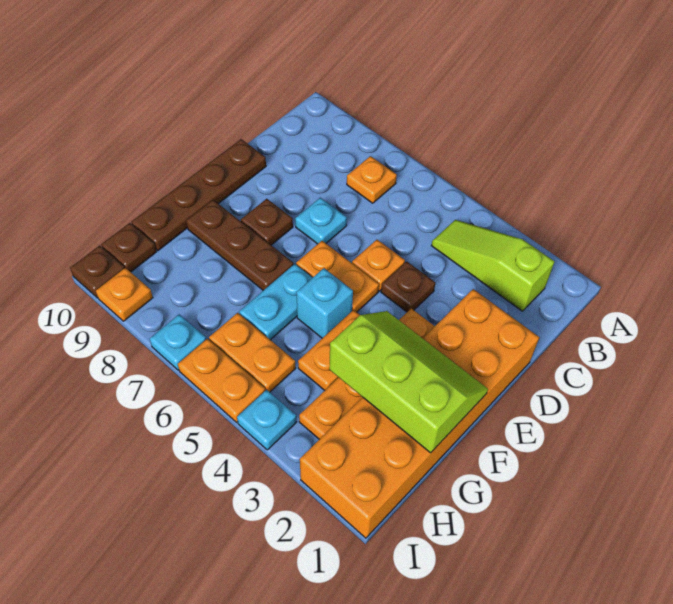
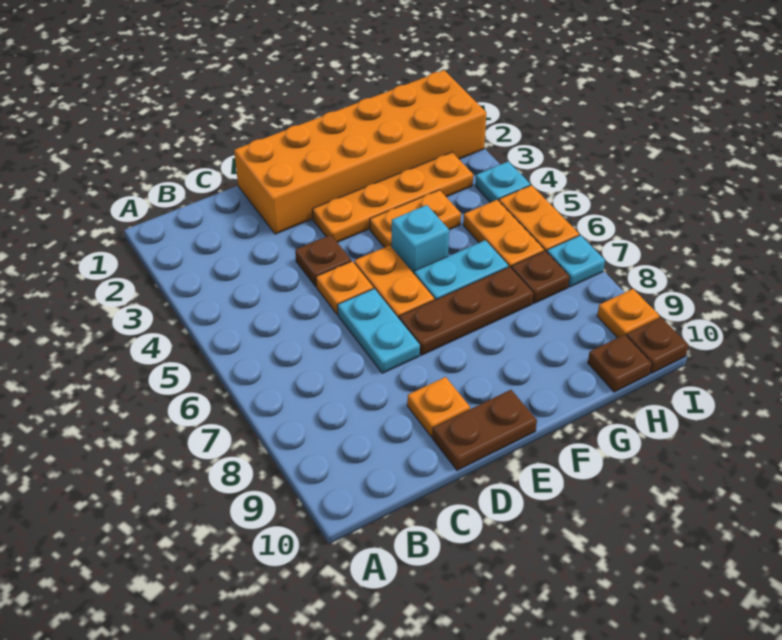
lime slope B2:B4 level 1 top 2 -> none
orange plate B7 level 1 -> orange plate D9 level 1
cyan plate D7 level 1 -> cyan plate D6:D7 level 1
brown plate D10:G10 level 1 -> brown plate D10:E10 level 1
brown plate E8 level 1 -> brown plate H7 level 1
lime slope F1:G3 level 2 top G -> none
brown plate F7:F9 level 1 -> brown plate E7:G7 level 1

